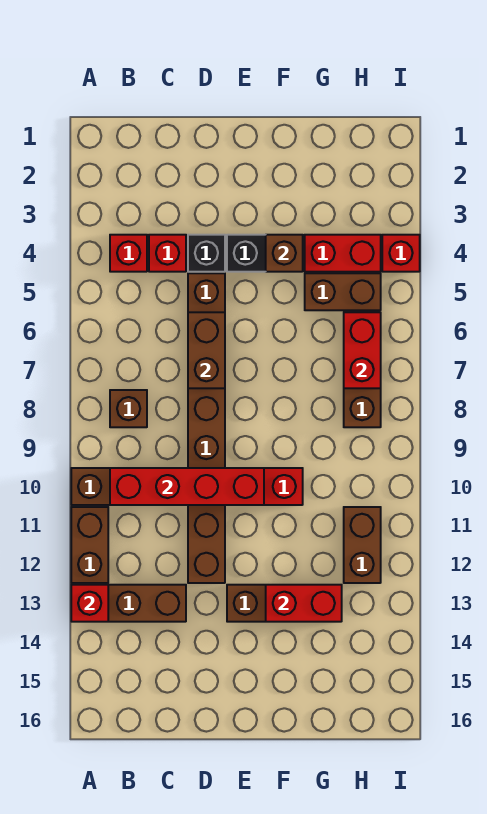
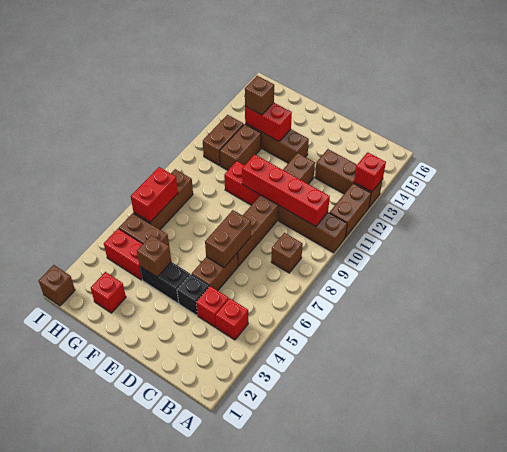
none -> brown brick G11:G12 level 1
none -> brown brick G13 level 3
none -> brown brick I1 level 1
red brick I4 level 1 -> red brick G2 level 1

